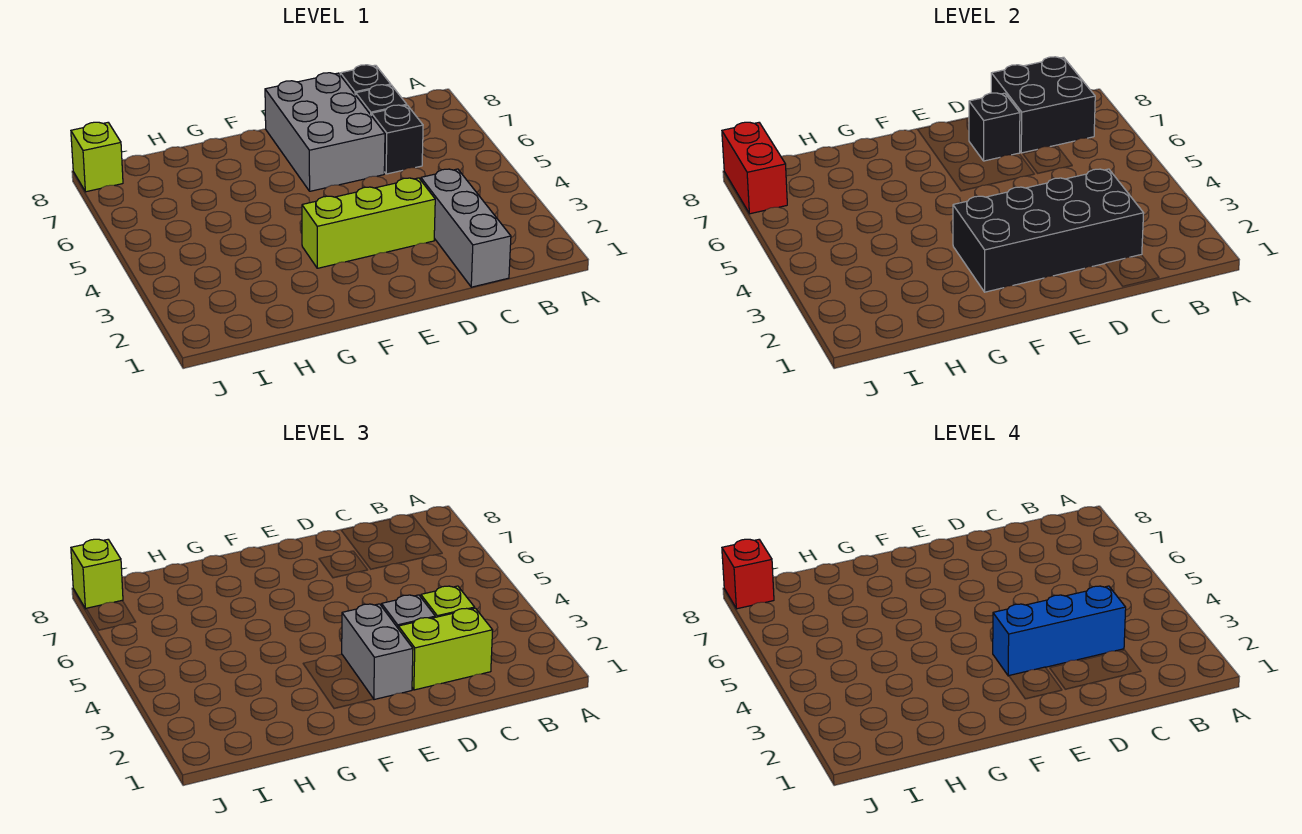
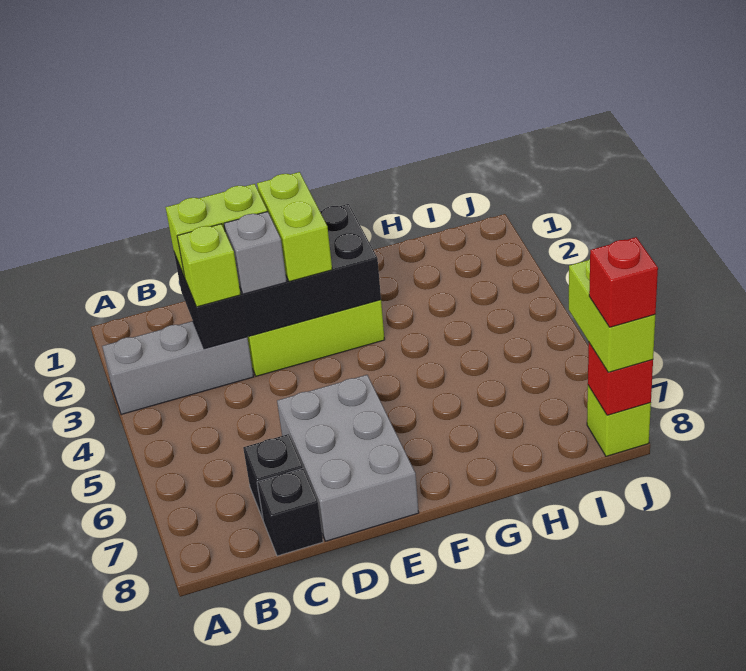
black brick B7:C8 level 2 -> none
grey brick C1:C3 level 1 -> grey brick A3:C3 level 1
blue brick C3:E3 level 4 -> none
black brick C6 level 1 -> none
black brick D7 level 2 -> none
grey brick E2:E3 level 3 -> lime brick E2:E3 level 3
red brick J7:J8 level 2 -> red brick J8 level 2
lime brick J8 level 3 -> lime brick J7:J8 level 3

